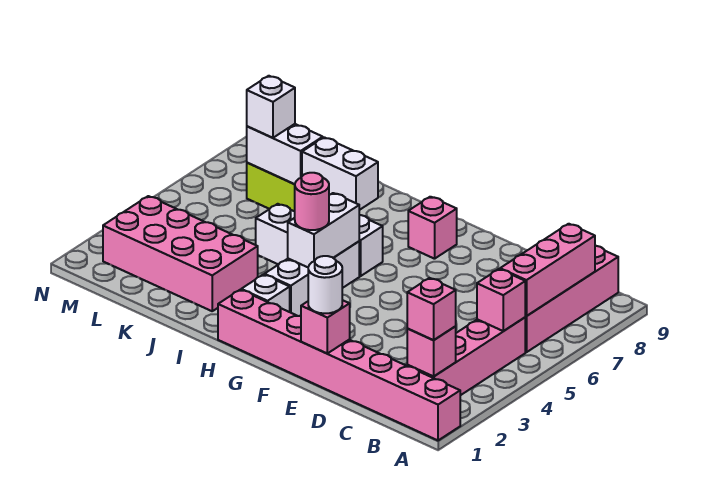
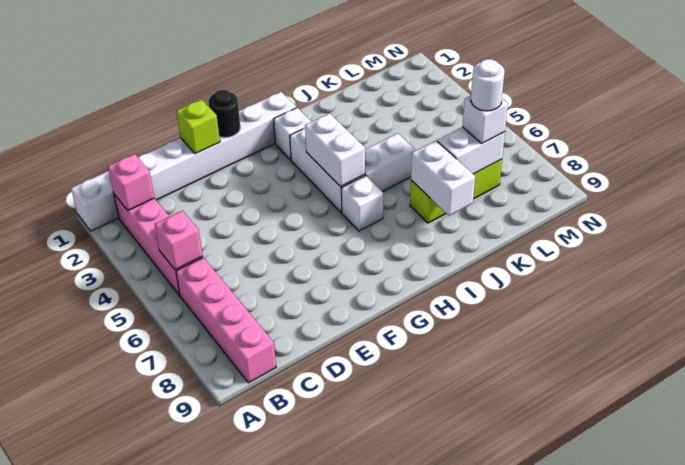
pink brick A1:H1 level 1 -> white brick A1:H1 level 1
pink brick B2 level 3 -> none
pink brick B6:B8 level 2 -> none
pink brick E1 level 2 -> lime brick E1 level 2
white round brick E1 level 3 -> white round brick L7 level 4
none -> black round brick F1 level 2
pink brick G8 level 1 -> none
pink round brick H4 level 3 -> none
white brick I7:J7 level 2 -> white brick J7:J8 level 2
pink brick J2:M3 level 1 -> none

